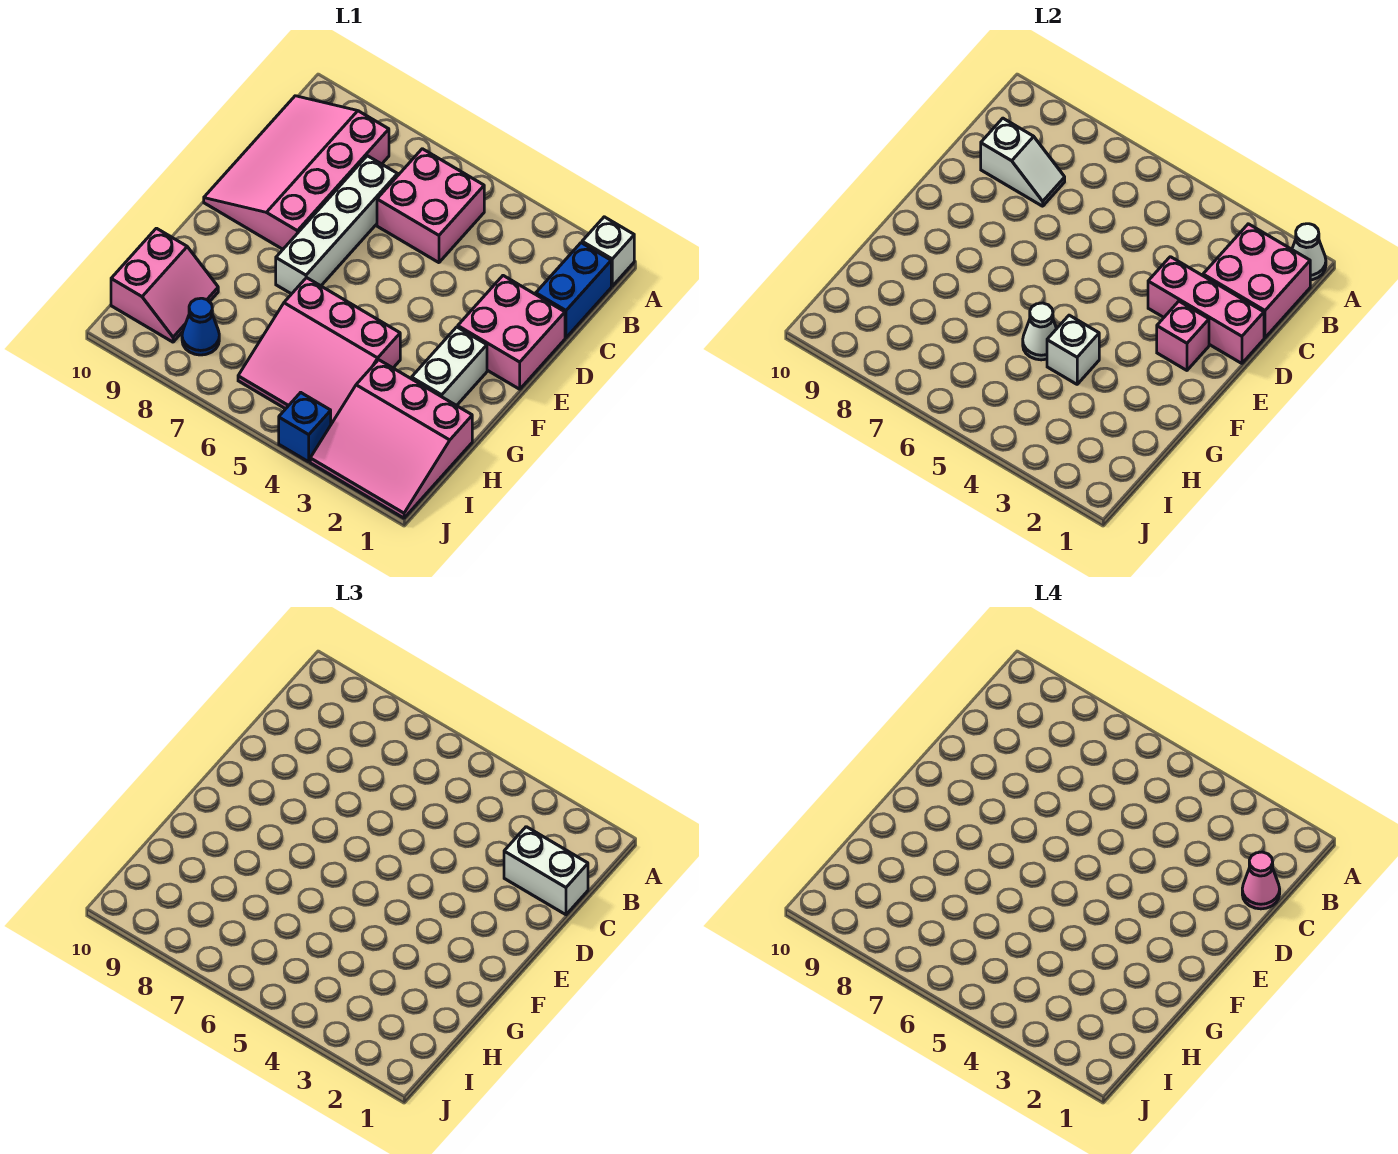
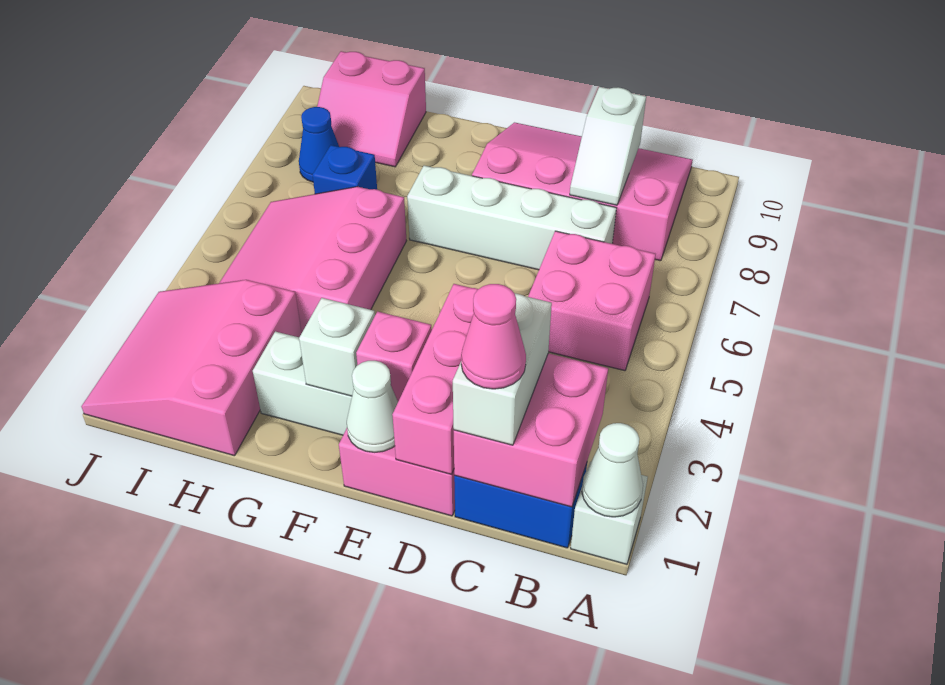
white brick G4 level 2 -> white brick F2 level 2
white cone G5 level 2 -> white cone E1 level 2
blue brick J4 level 1 -> blue brick H7 level 1

